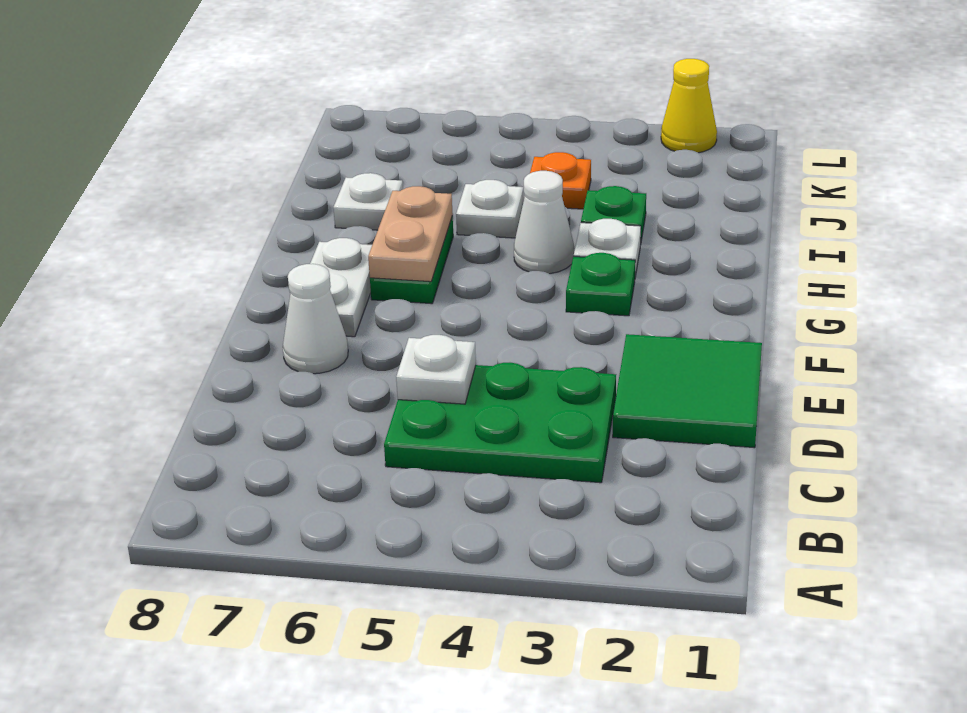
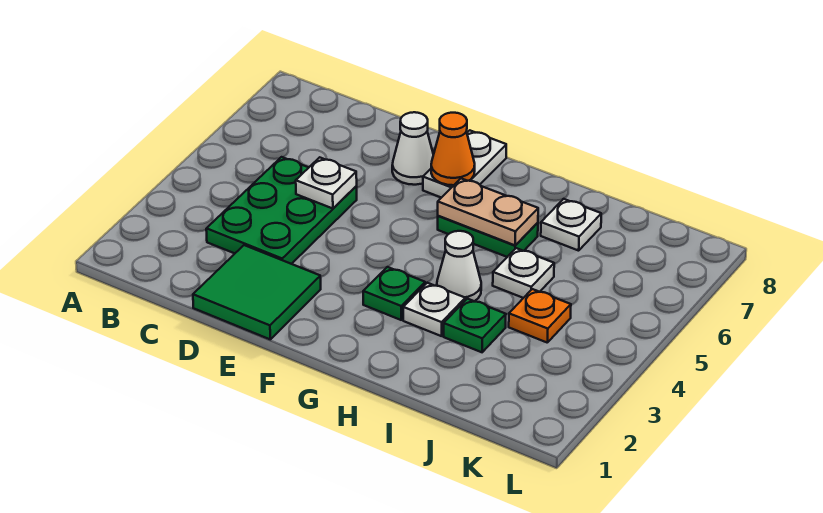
white plate F7:G7 level 1 -> white plate F7:F8 level 1
none -> orange cone F7 level 2
yellow cone L2 level 1 -> none

